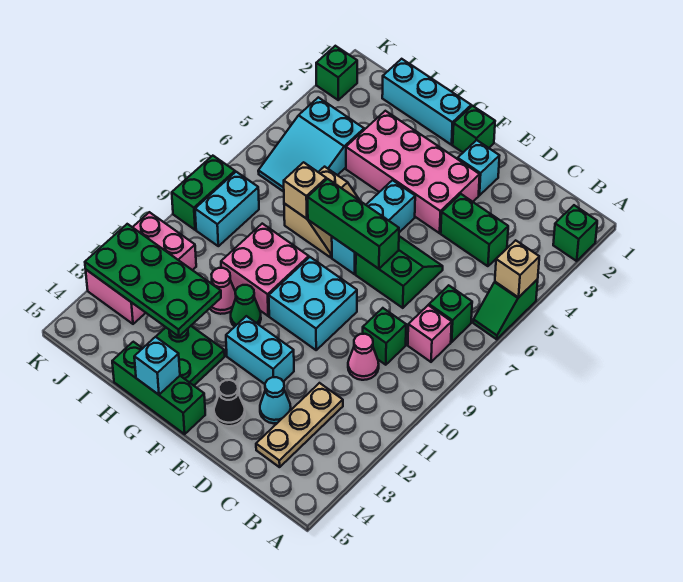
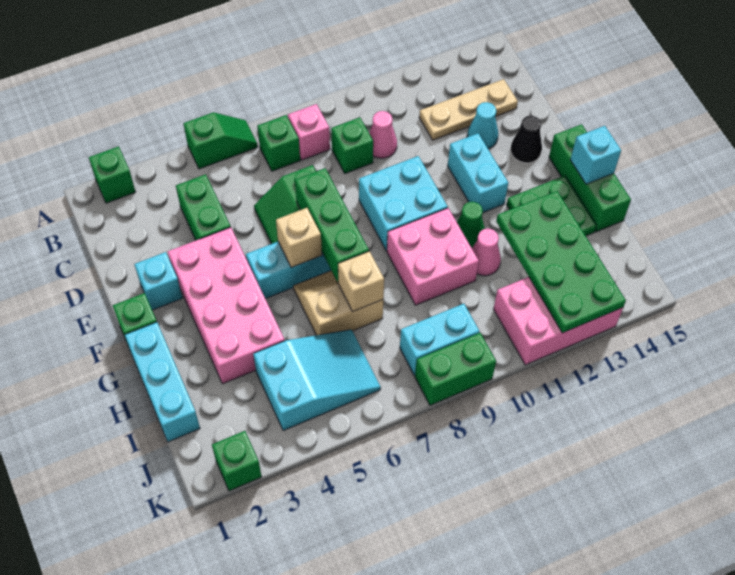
tan brick A5 level 2 -> tan brick F6 level 2

